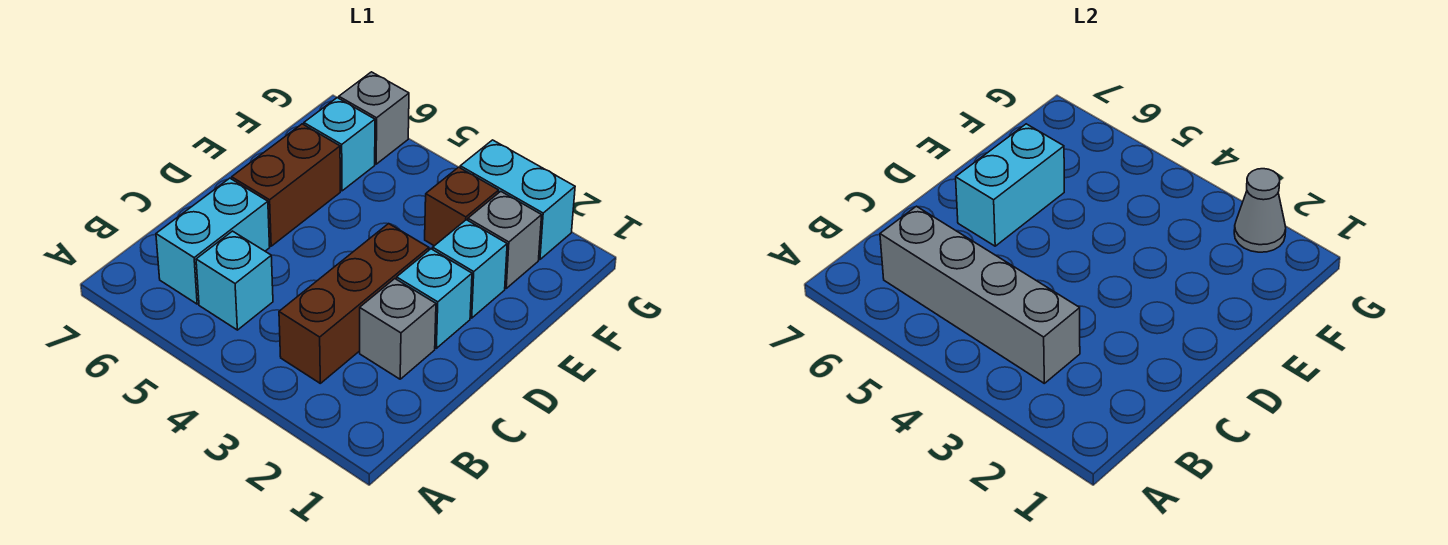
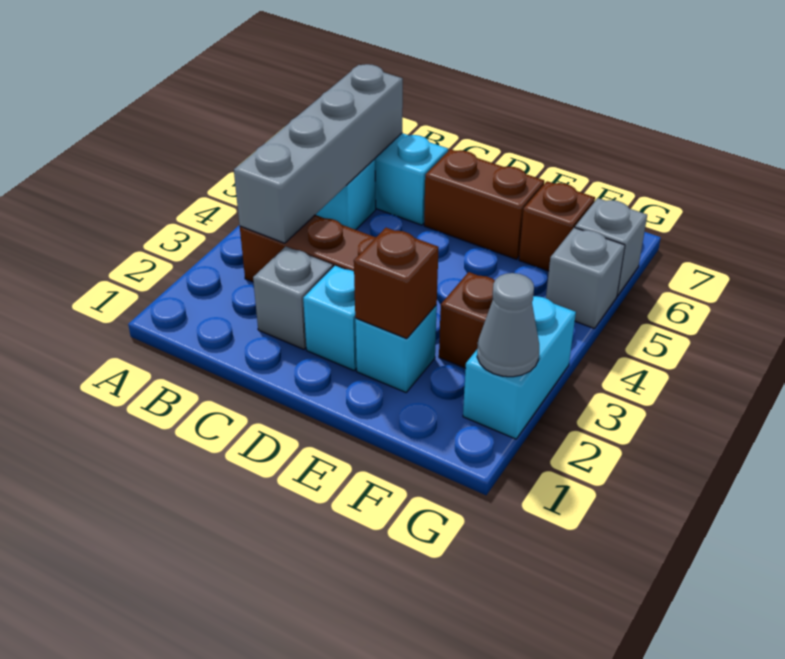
cyan brick D6:E6 level 2 -> none
none -> brown brick E2 level 2
grey brick F2 level 1 -> grey brick G5 level 1
cyan brick F6 level 1 -> brown brick F6 level 1

